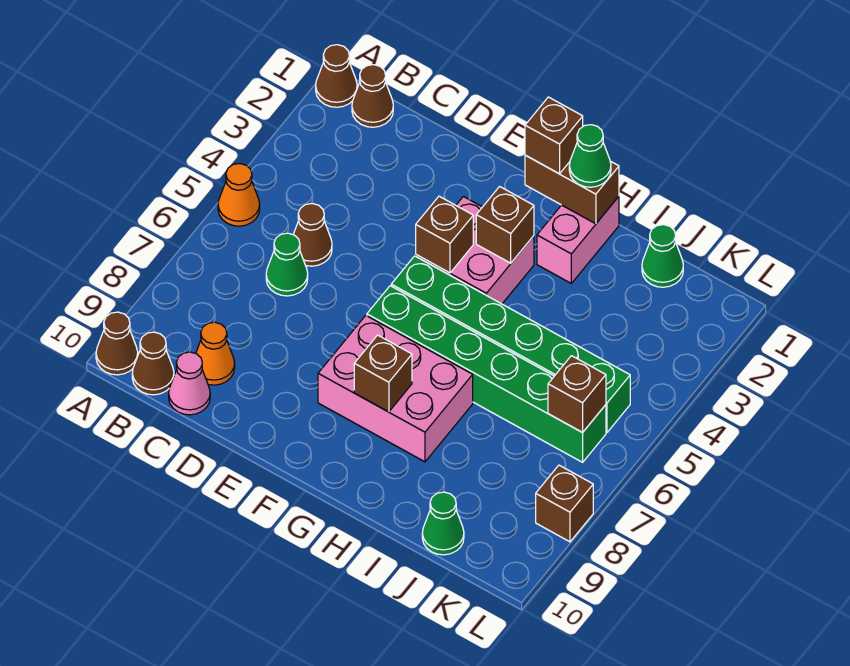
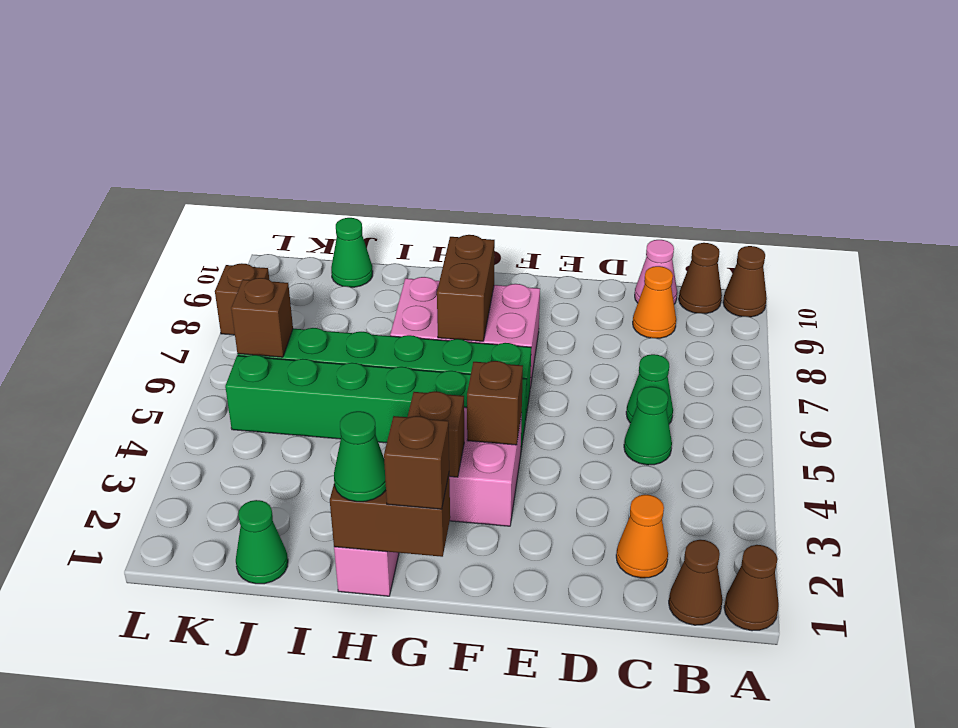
orange cone A5 level 1 -> orange cone C2 level 1
brown cone C5 level 1 -> green cone C5 level 1
brown brick G8 level 2 -> brown brick G7:G8 level 2

